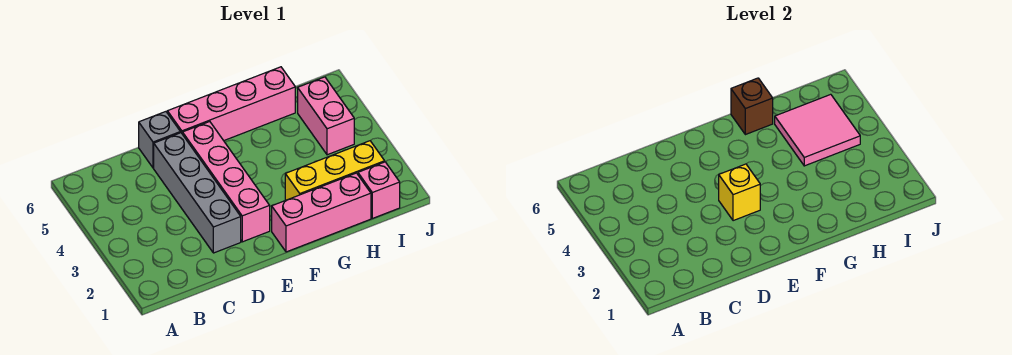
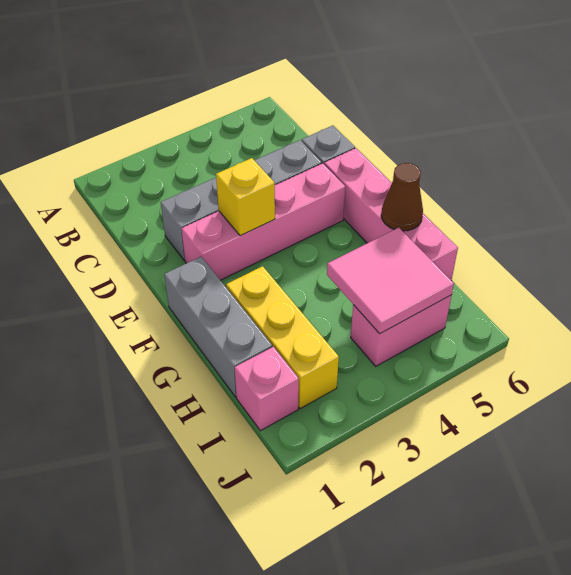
pink brick F1:H1 level 1 -> grey brick F1:H1 level 1
brown brick G6 level 2 -> brown cone G6 level 2

